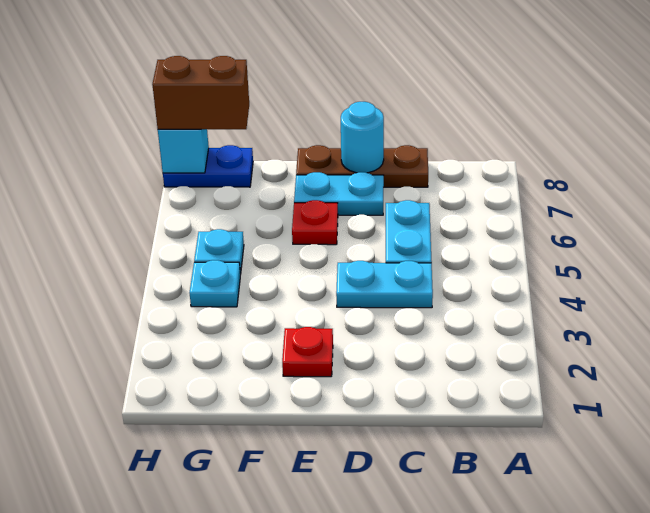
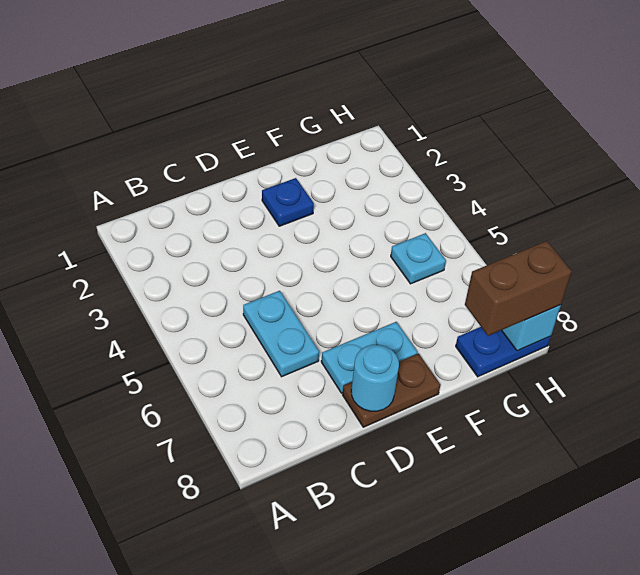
cyan plate C4:D4 level 1 -> none
brown plate C8:E8 level 1 -> brown plate D8:E8 level 1
red plate E2 level 1 -> blue plate E2 level 1
red plate E6 level 1 -> none
cyan plate G4 level 1 -> none

